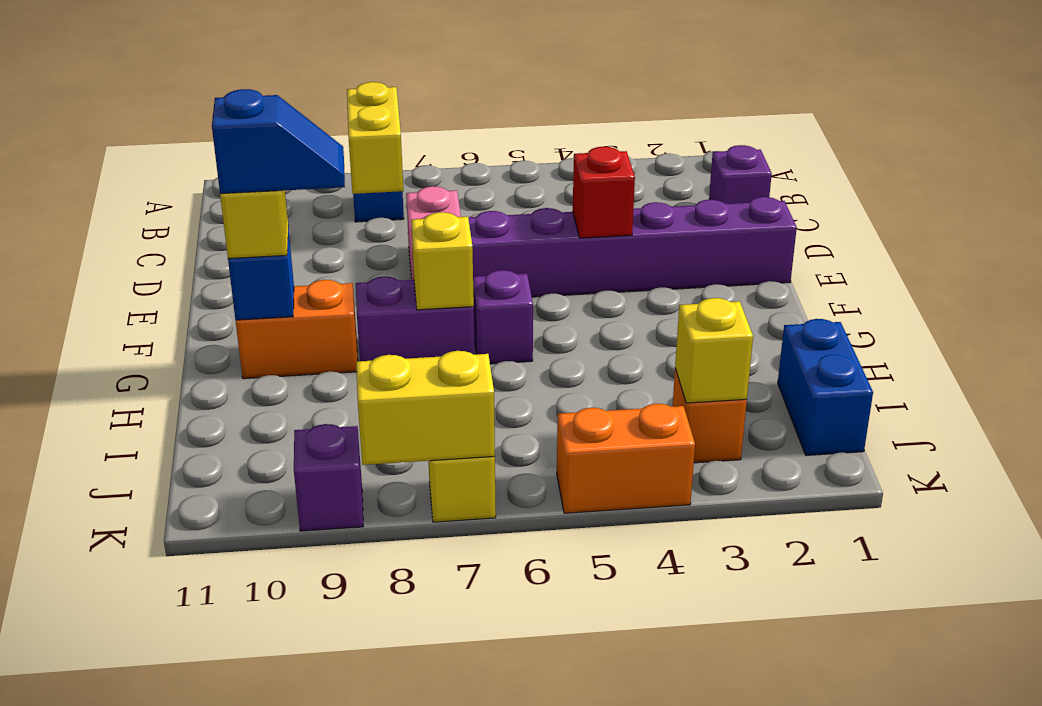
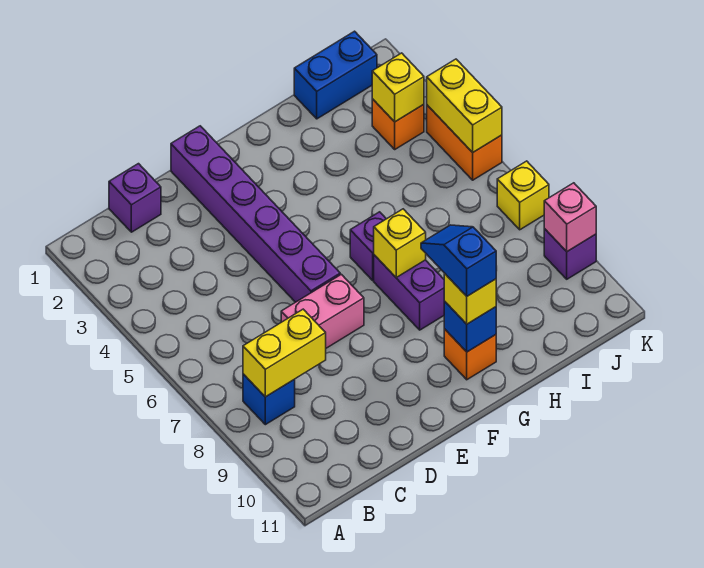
red brick E4 level 2 -> none
orange brick G9:G10 level 1 -> orange brick G10 level 1
yellow brick K7:K8 level 2 -> yellow brick K4:K5 level 2
none -> pink brick K9 level 2

